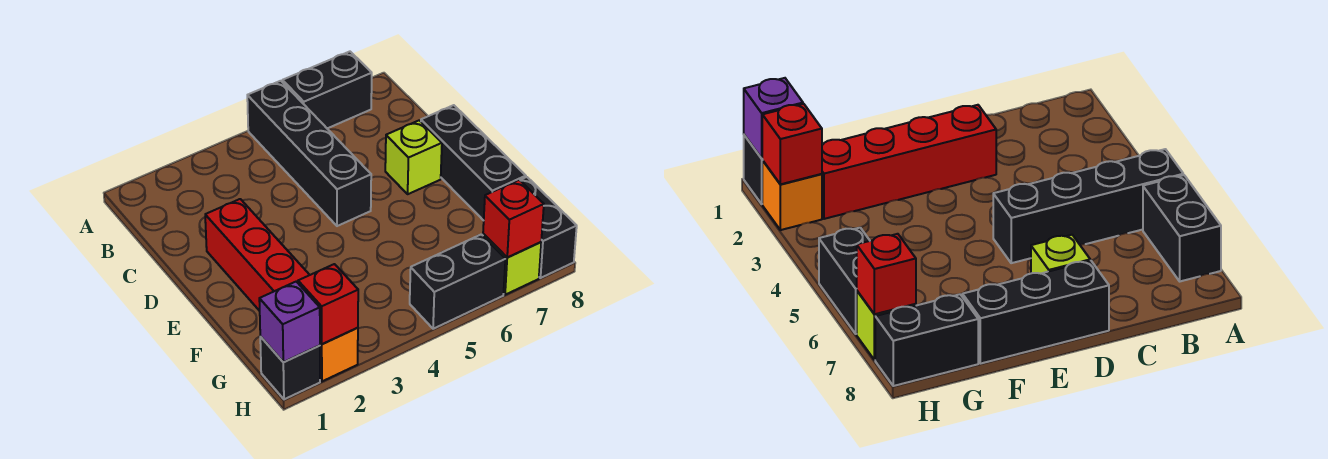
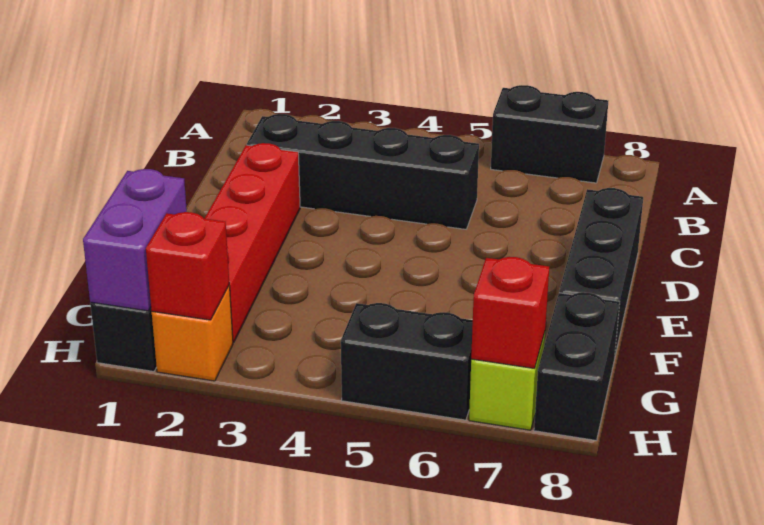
black brick A5:D5 level 1 -> black brick C2:C5 level 1
lime brick D7 level 1 -> none
purple brick H1 level 2 -> purple brick G1:H1 level 2

